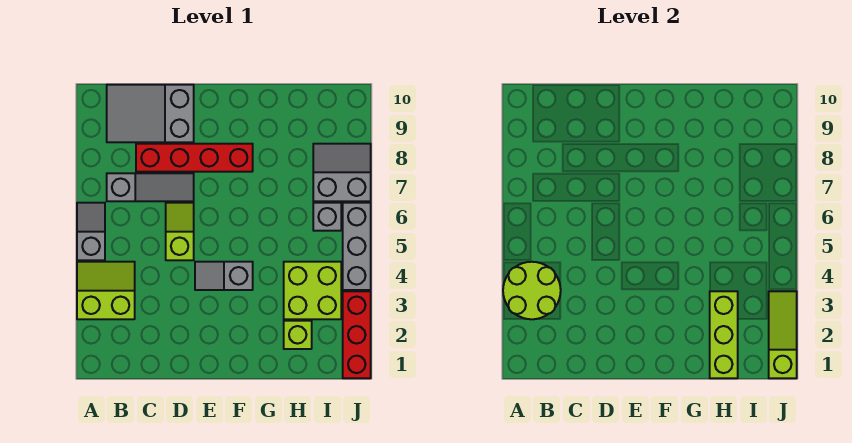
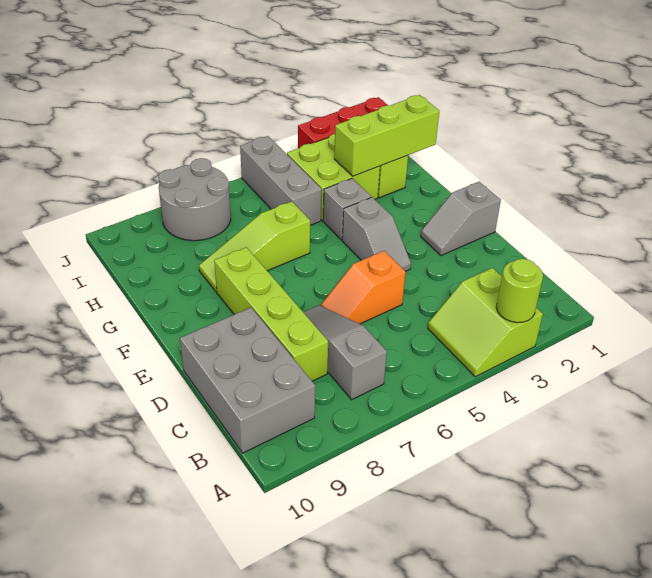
lime round brick A3:B4 level 2 -> lime round brick A3 level 2
grey slope A5:A6 level 1 top 5 -> grey slope E1:E2 level 1 top 1
grey slope B9:D10 level 1 top D -> grey brick B9:D10 level 1
red brick C8:F8 level 1 -> lime brick C8:F8 level 1
lime slope D5:D6 level 1 top 5 -> orange slope D5:D6 level 1 top 5
grey brick I6 level 1 -> grey brick G4 level 1
grey slope I7:J8 level 1 top 7 -> grey round brick I7:J8 level 1
lime slope J1:J3 level 2 top 1 -> lime slope G6:G8 level 1 top 6
grey brick J4:J6 level 1 -> grey brick H5:J5 level 1

